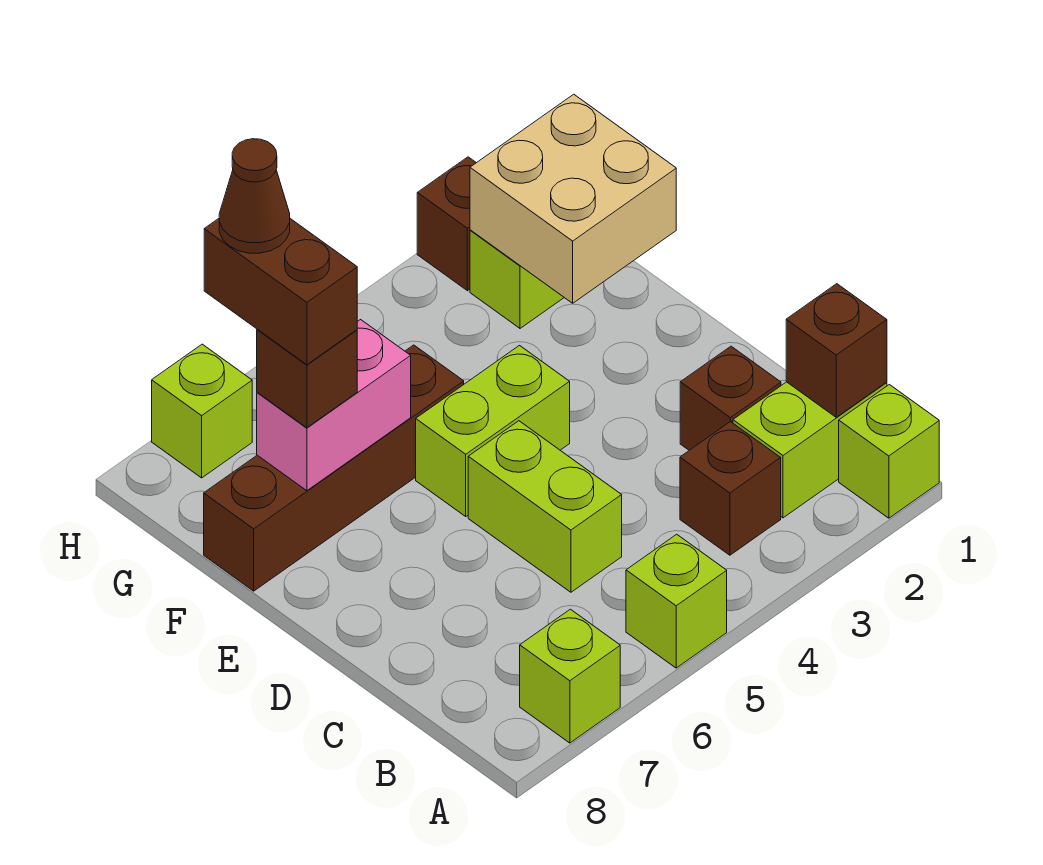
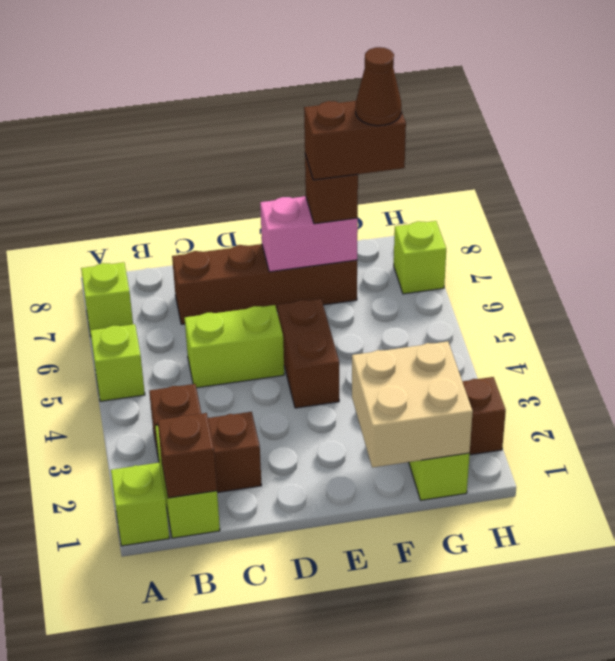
lime brick E4:E5 level 1 -> brown brick E4:E5 level 1
brown brick F5:F8 level 1 -> brown brick C7:F7 level 1
pink brick F6:F7 level 2 -> pink brick E7:F7 level 2

